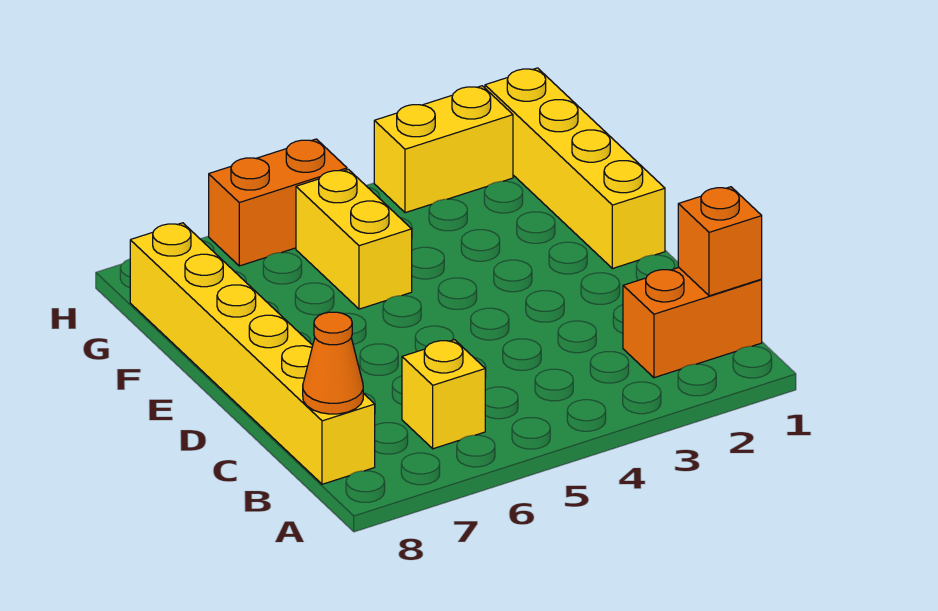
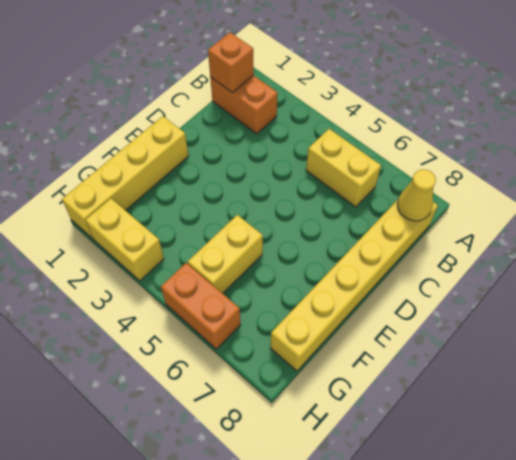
yellow brick B6 level 1 -> yellow brick B5:B6 level 1
orange cone B8 level 2 -> yellow cone B8 level 2

